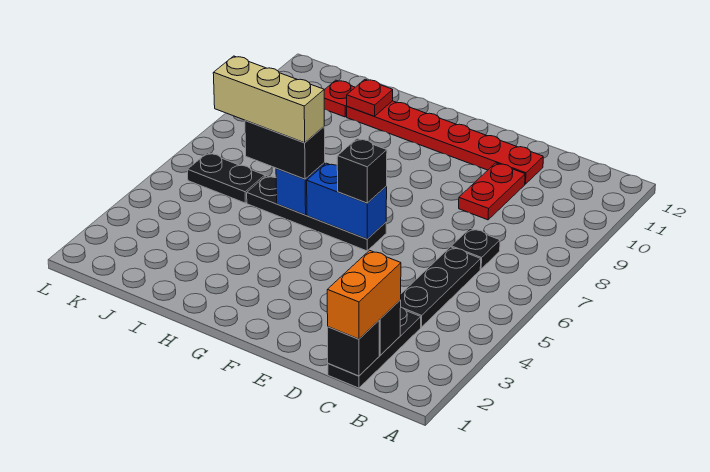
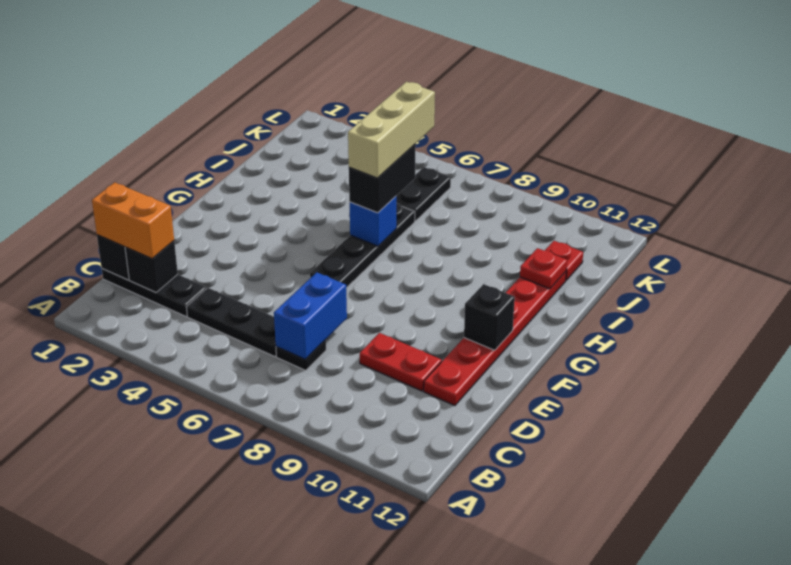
blue brick F6:G6 level 2 -> blue brick C7:D7 level 2
black brick F6 level 3 -> black brick F11 level 2

